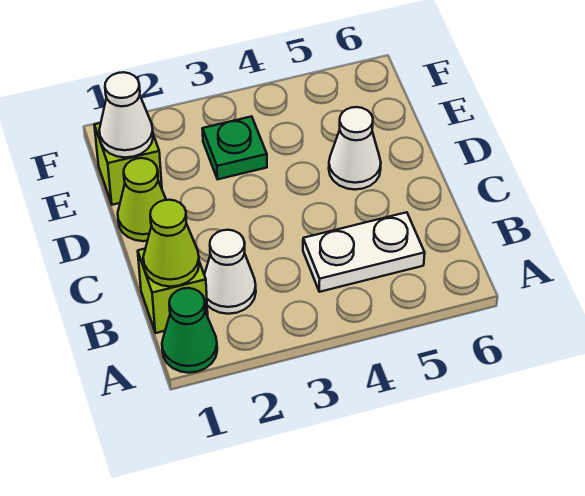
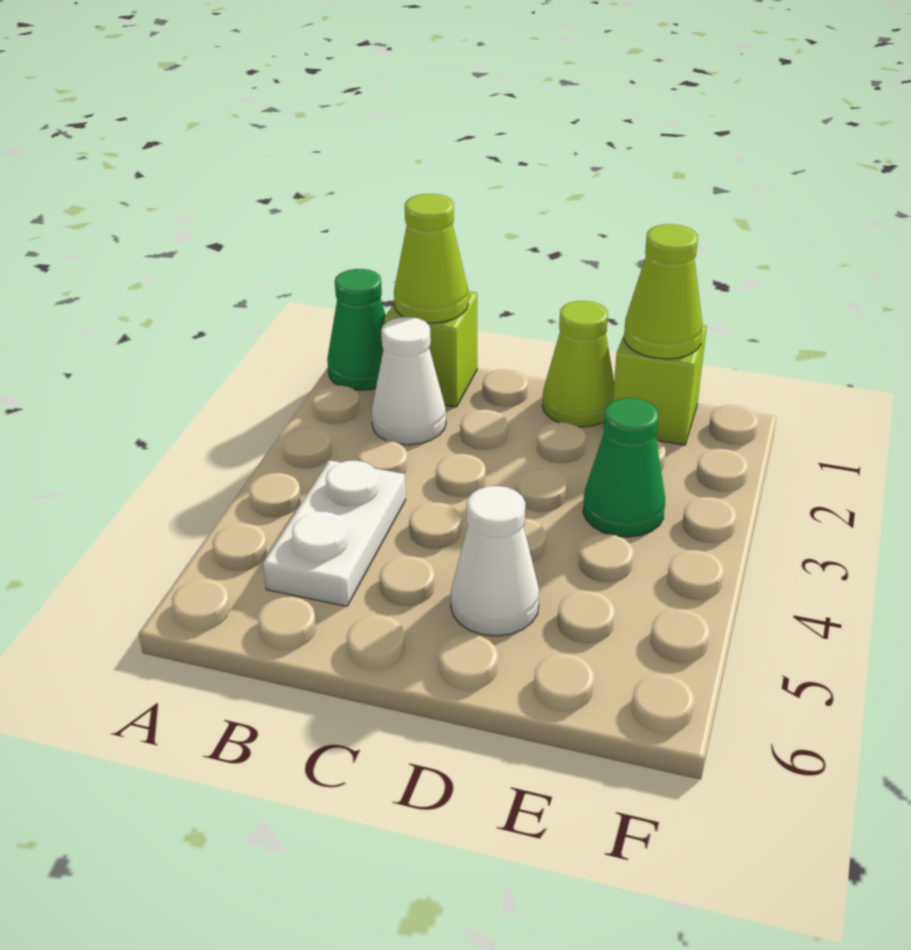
white cone E1 level 2 -> lime cone E1 level 2
green plate E3 level 1 -> green cone E3 level 1

